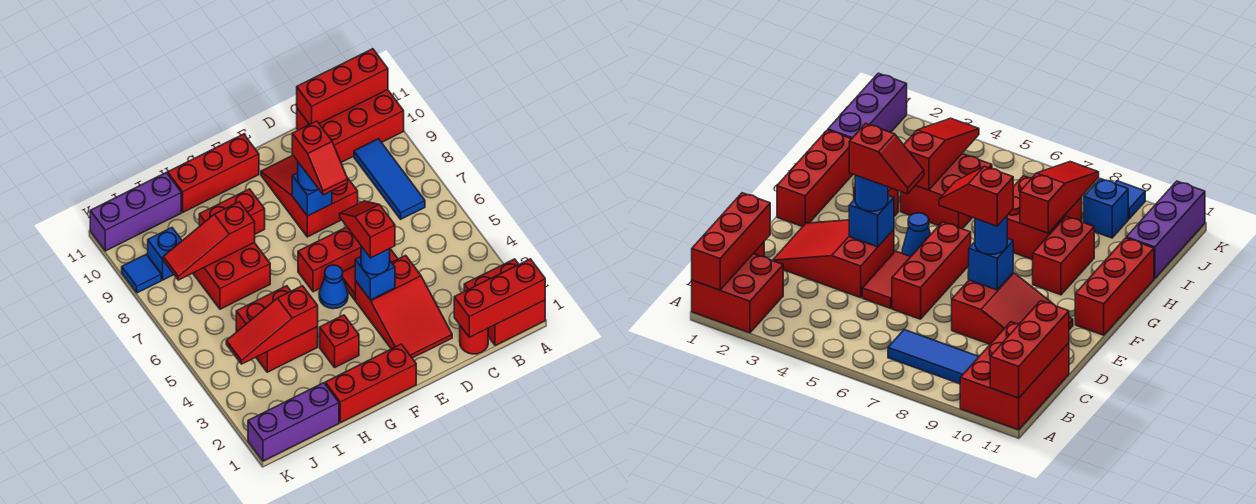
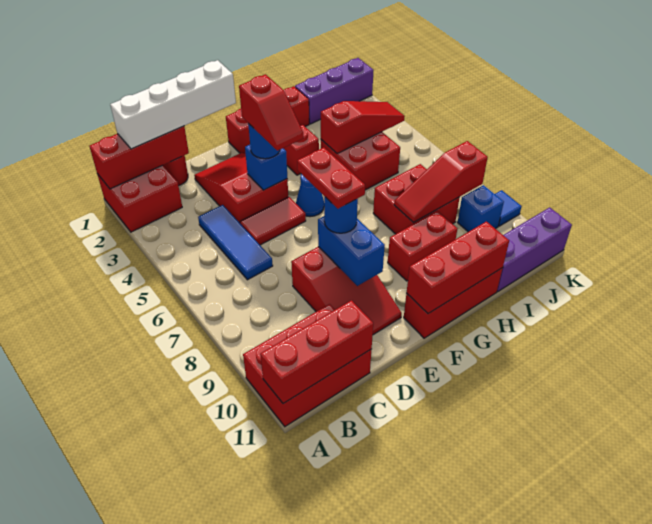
none -> white brick B1:E1 level 3
blue tile B7:B9 level 1 -> blue tile C4:C6 level 1
red brick D6:F6 level 1 -> red brick F11:H11 level 2
red slope E7:E8 level 4 top 8 -> red plate E7:E8 level 4
blue brick E8 level 2 -> blue brick E8:E9 level 2
red slope H8:J8 level 2 top H -> red slope H8:J8 level 2 top J

